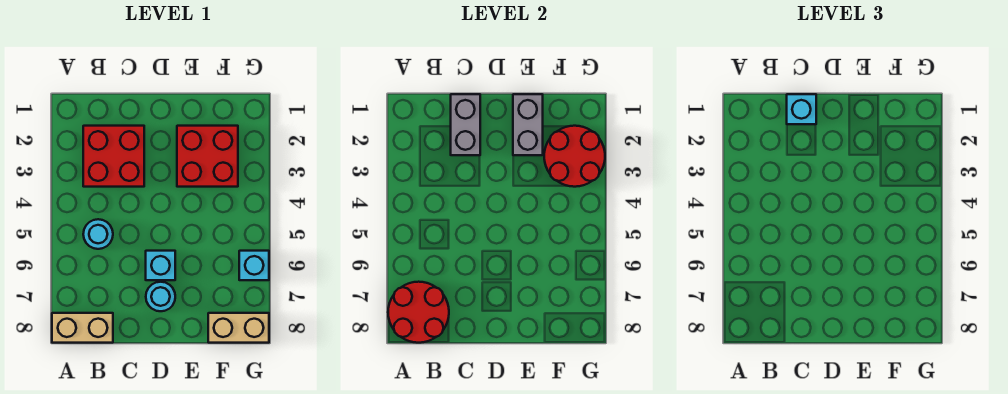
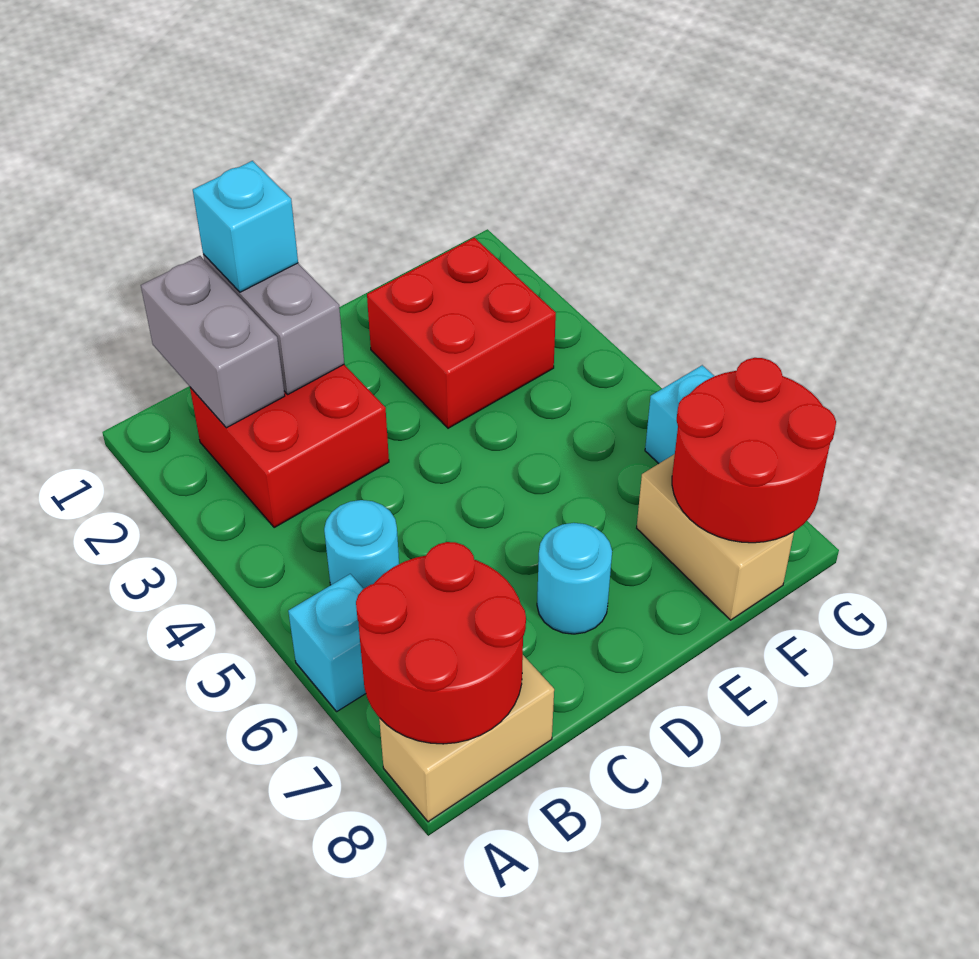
cyan brick D6 level 1 -> cyan brick A6 level 1
grey brick E1:E2 level 2 -> grey brick B1:B2 level 2
red round brick F2:G3 level 2 -> red round brick F7:G8 level 2
tan brick F8:G8 level 1 -> tan brick F7:F8 level 1

